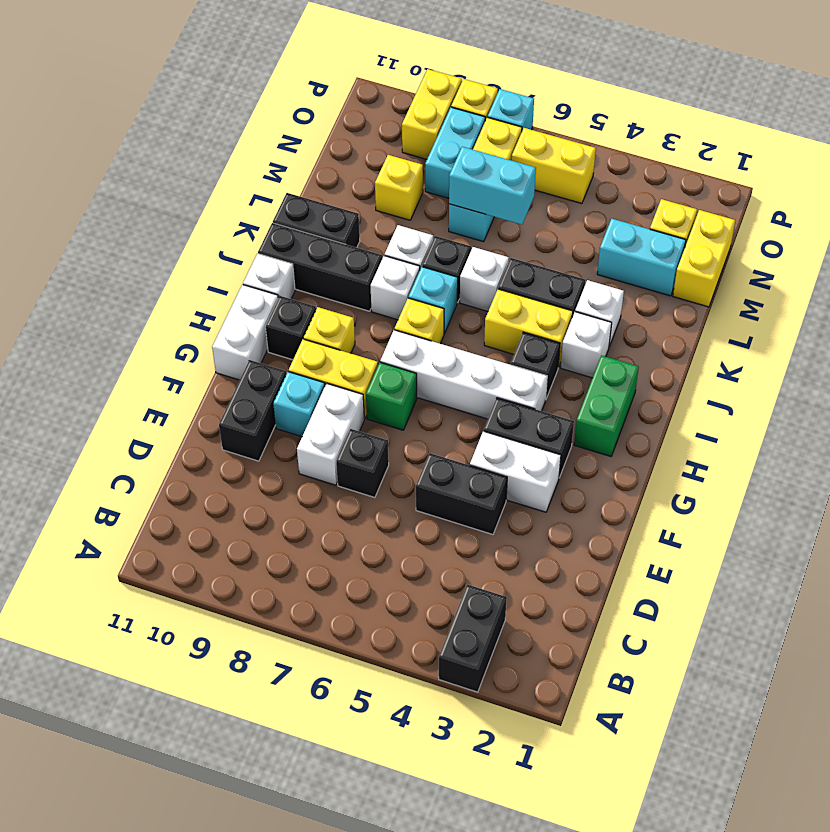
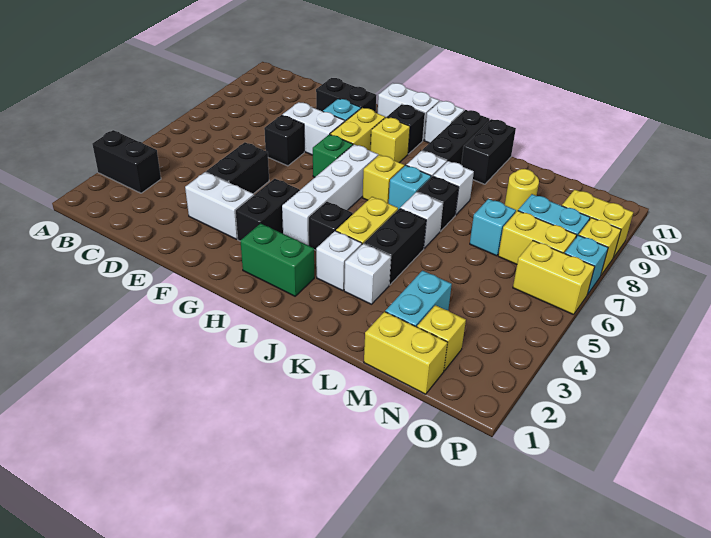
white brick F3:F4 level 1 -> white brick E3:F3 level 1
cyan brick M6:M7 level 2 -> none
yellow brick M9 level 1 -> yellow round brick M9 level 1
yellow brick O5:O6 level 1 -> yellow brick O6:P6 level 1

